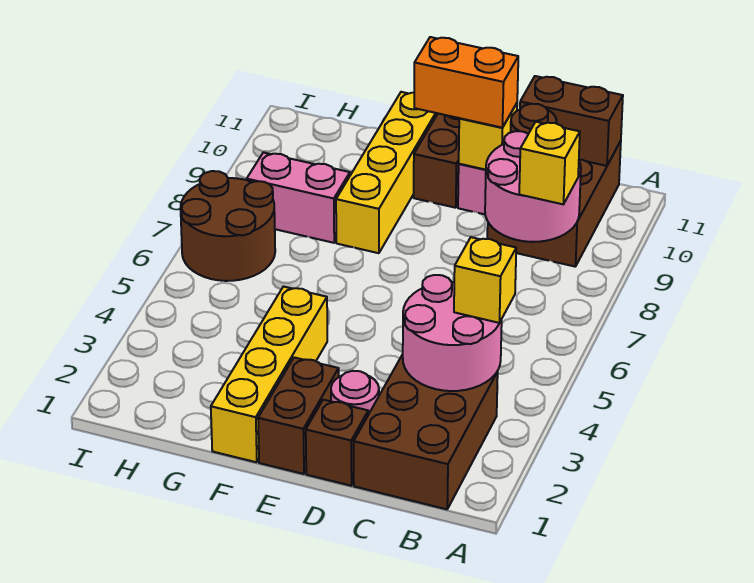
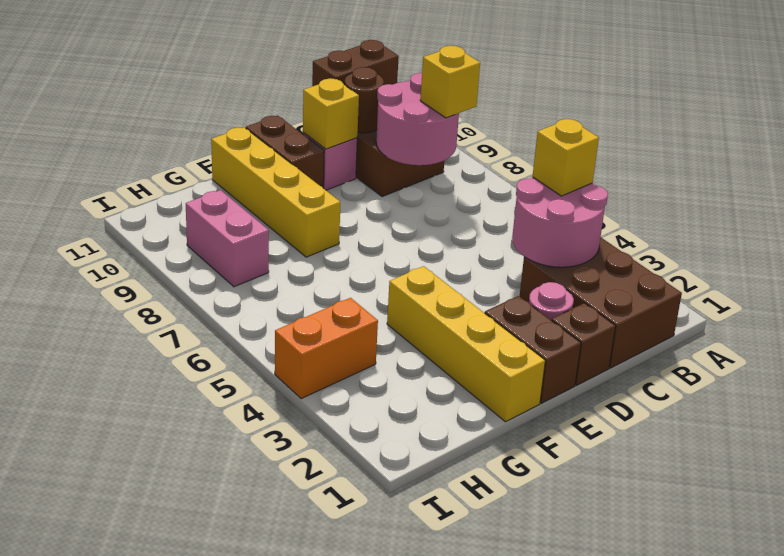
orange brick D10:E10 level 3 -> orange brick H4:I4 level 1
pink brick G8:H8 level 1 -> pink brick H8:H9 level 1
brown round brick H6:I7 level 1 -> none

